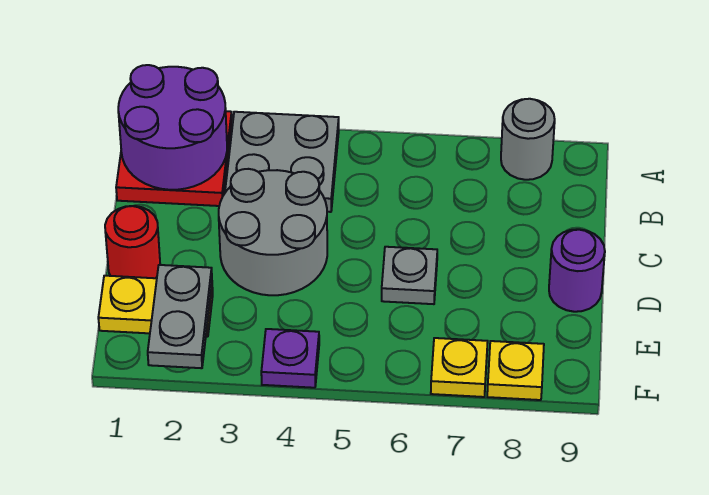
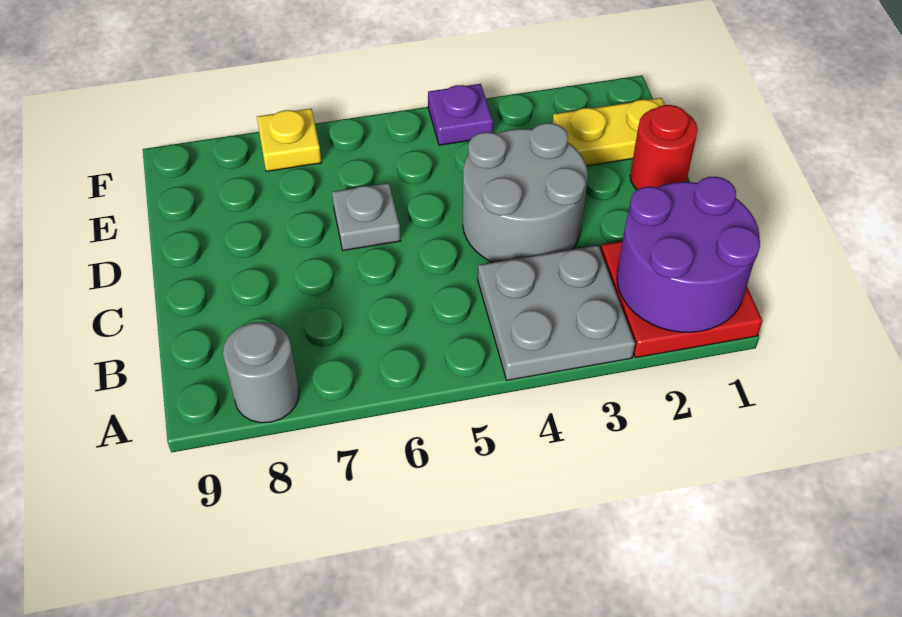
purple round brick D9 level 1 -> none
grey plate E2:F2 level 2 -> none
yellow plate F8 level 1 -> none

